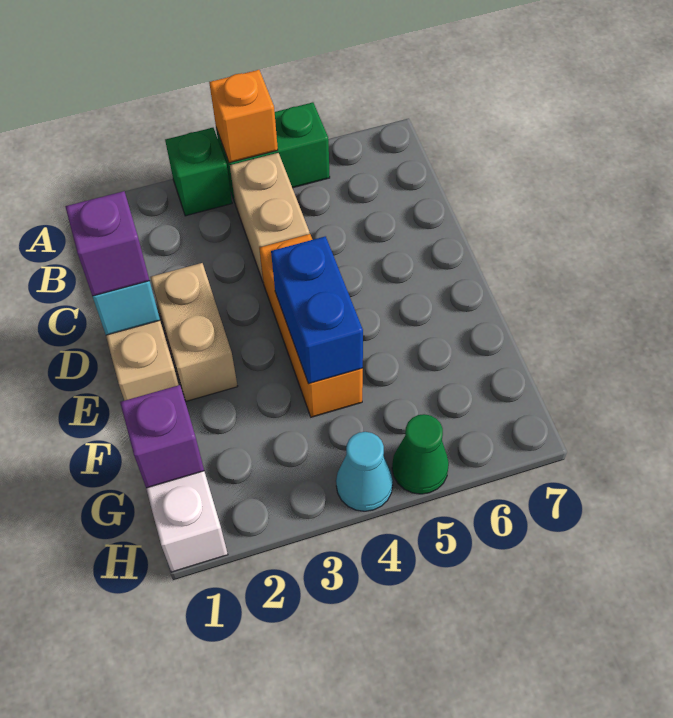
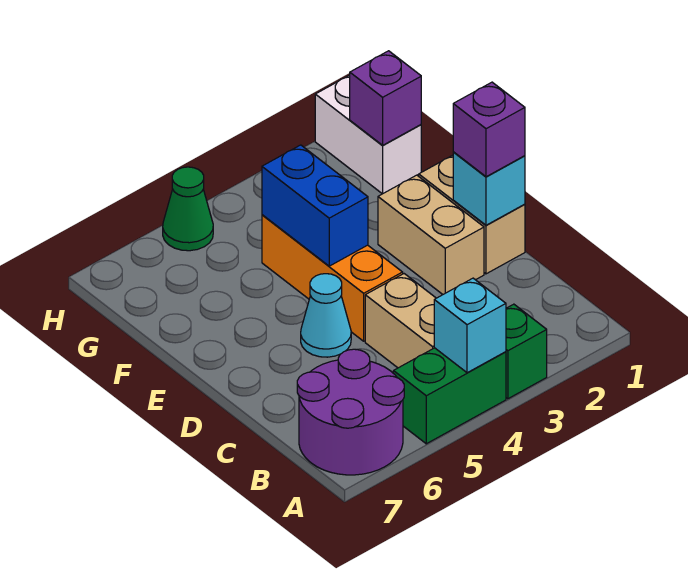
orange brick A4 level 2 -> cyan brick A4 level 2
none -> purple round brick A6:B7 level 1
cyan cone H4 level 1 -> cyan cone D5 level 1

